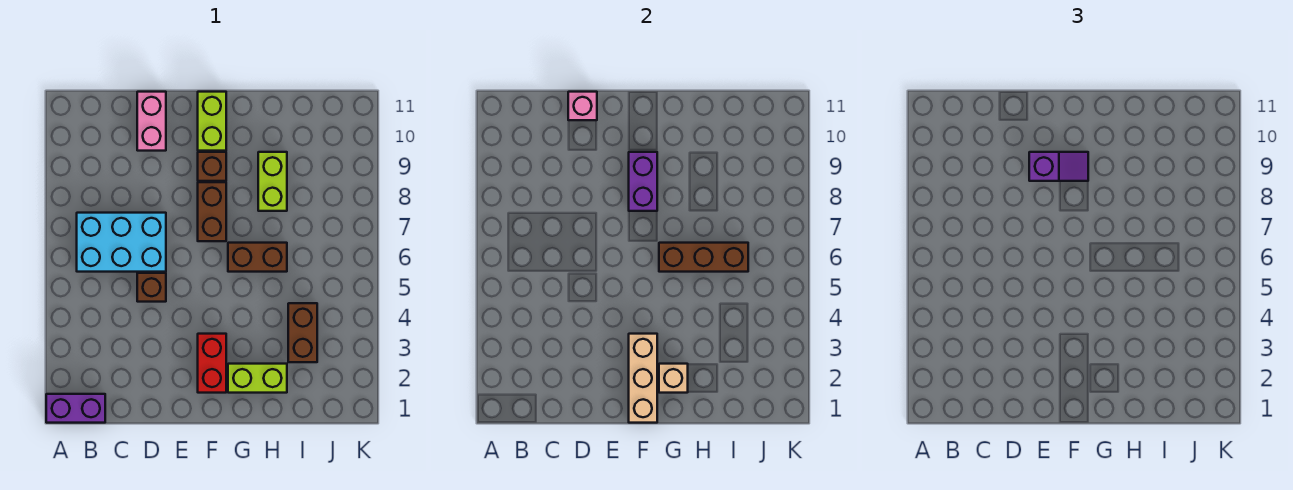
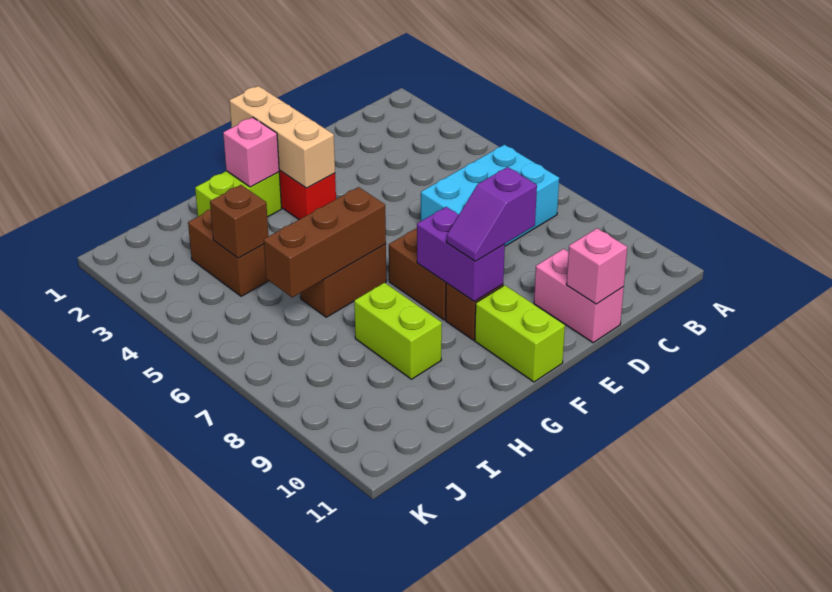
purple brick A1:B1 level 1 -> none
brown brick D5 level 1 -> brown brick I4 level 2
tan brick G2 level 2 -> pink brick G2 level 2

